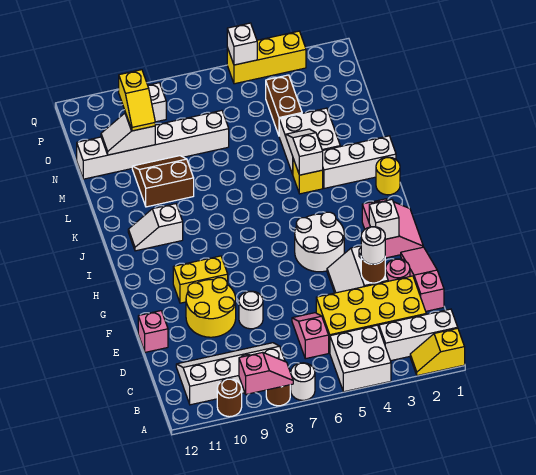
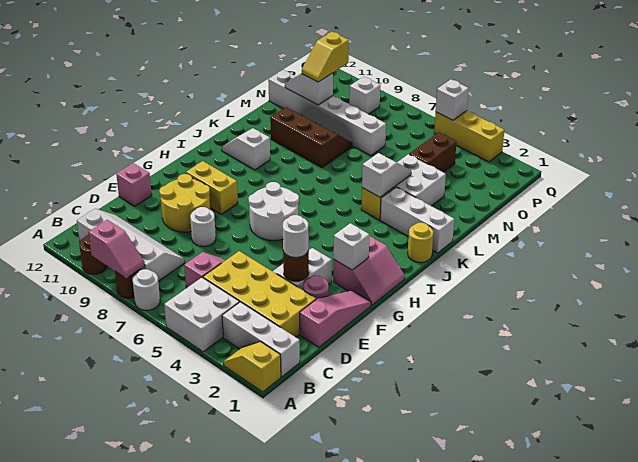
white round brick G4:H5 level 1 -> white round brick G6:H7 level 1
brown slope L9:M10 level 1 top L -> brown slope L8:M10 level 1 top L

